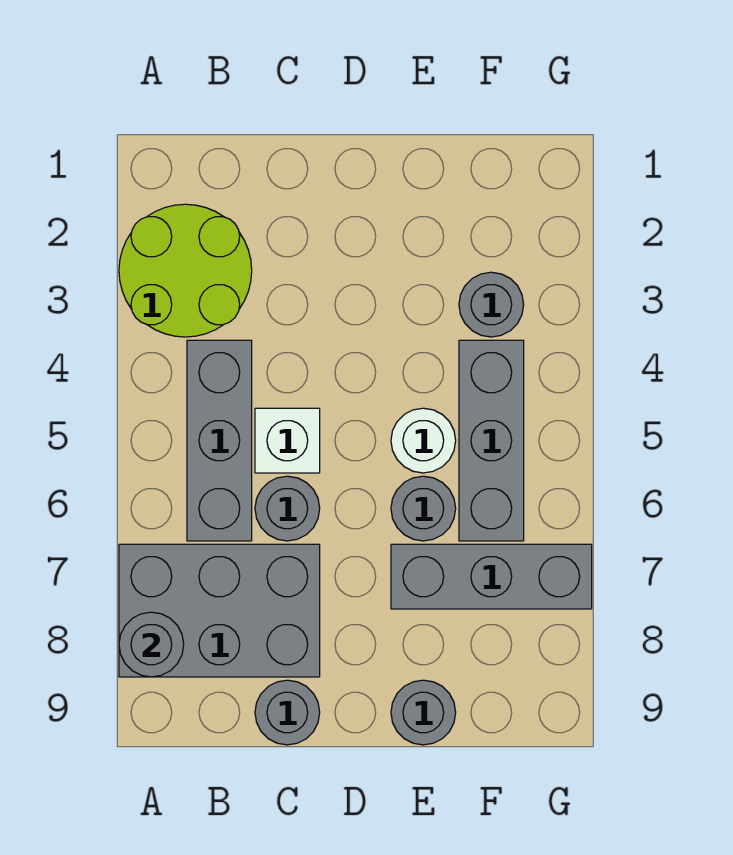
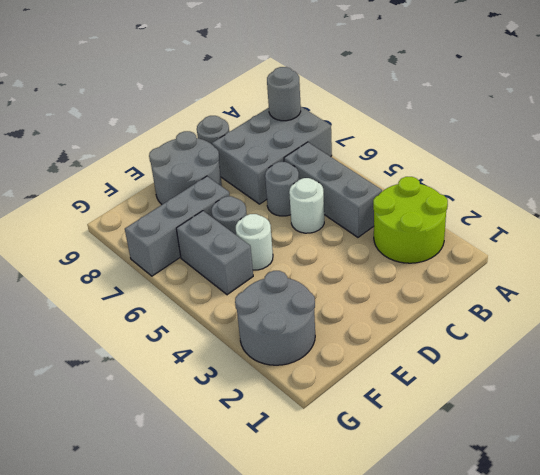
white brick C5 level 1 -> white round brick C5 level 1
grey round brick E9 level 1 -> grey round brick D8:E9 level 1
grey round brick F3 level 1 -> grey round brick F2:G3 level 1
grey brick F4:F6 level 1 -> grey brick F5:F6 level 1

